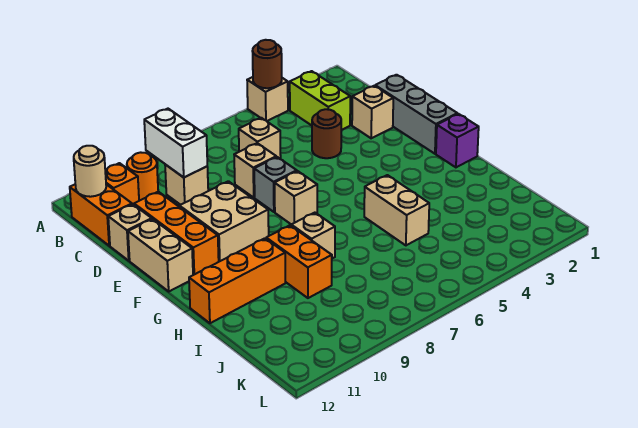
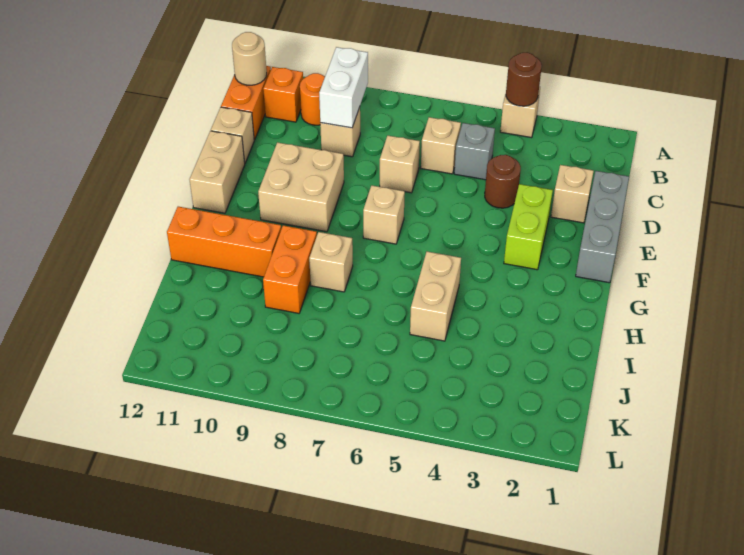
lime brick B3:C3 level 1 -> lime brick E3:F3 level 1
orange brick D11:F11 level 1 -> none
grey brick E7 level 1 -> grey brick C5 level 1
purple brick G1 level 1 -> none

